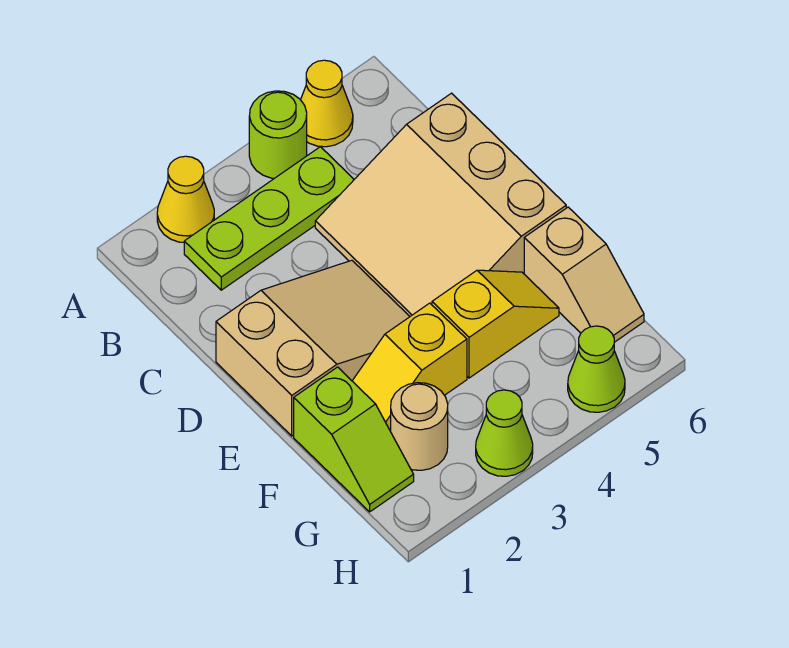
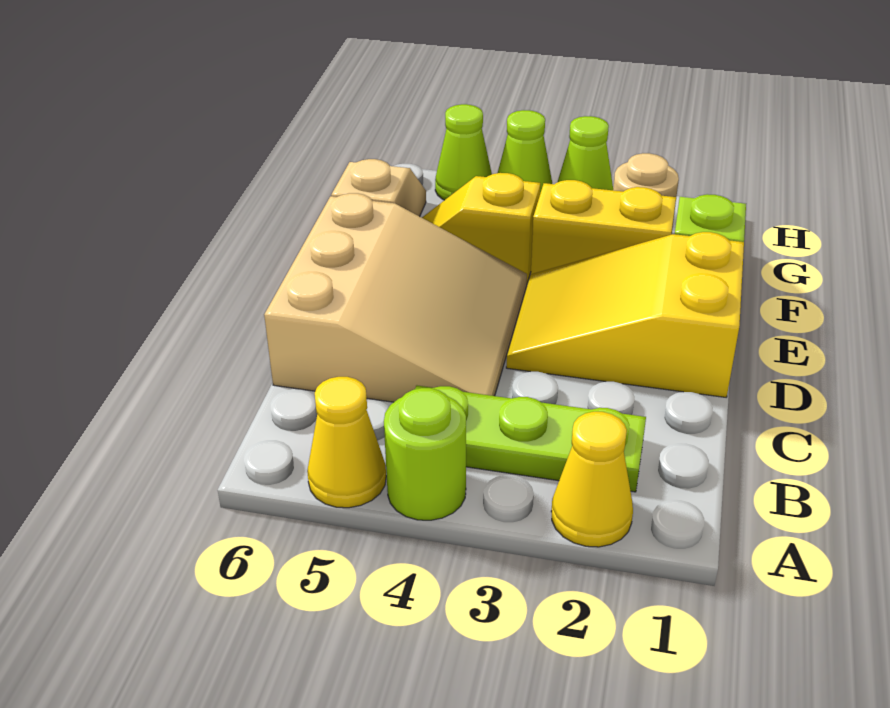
tan slope D1:E3 level 1 top 1 -> yellow slope D1:E3 level 1 top 1
yellow slope F2:F3 level 1 top 3 -> yellow brick F2:F3 level 1
none -> lime cone H4 level 1

